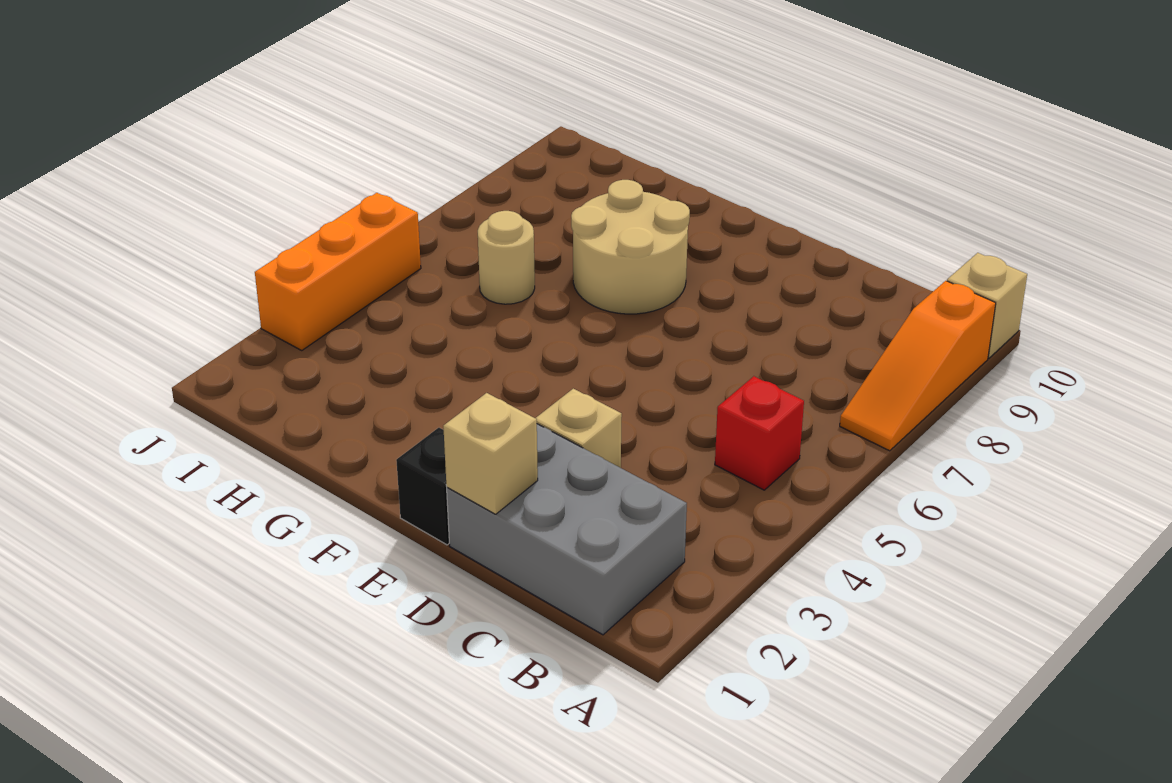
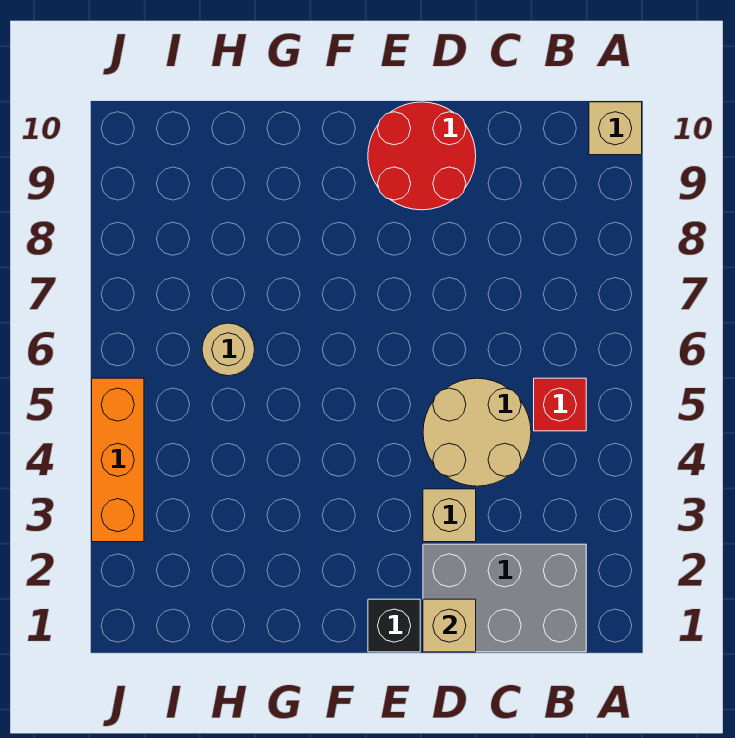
orange slope A7:A9 level 1 top 9 -> none
none -> red round brick D9:E10 level 1
tan round brick F7:G8 level 1 -> tan round brick C4:D5 level 1

